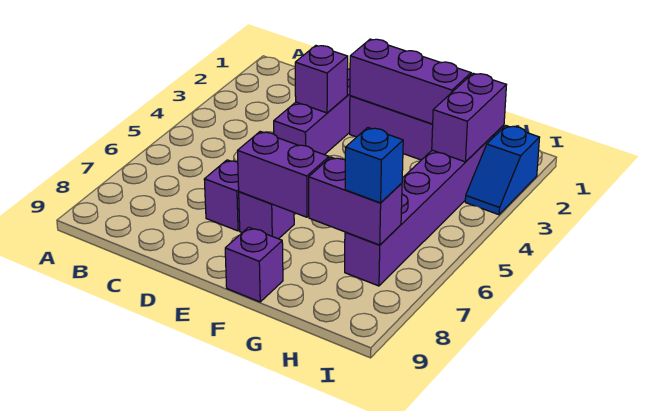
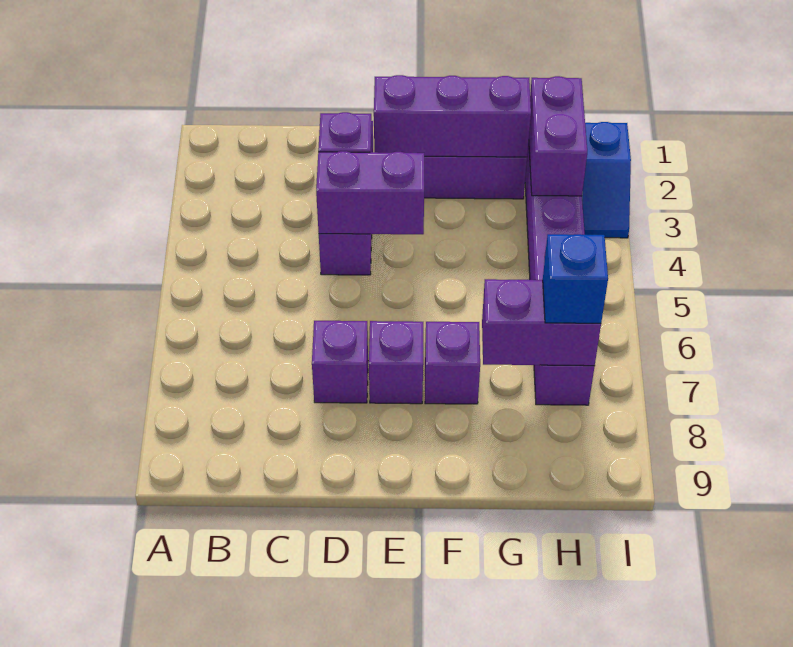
purple brick E7:F7 level 2 -> purple brick D4:E4 level 2
purple brick F9 level 1 -> purple brick F7 level 1

